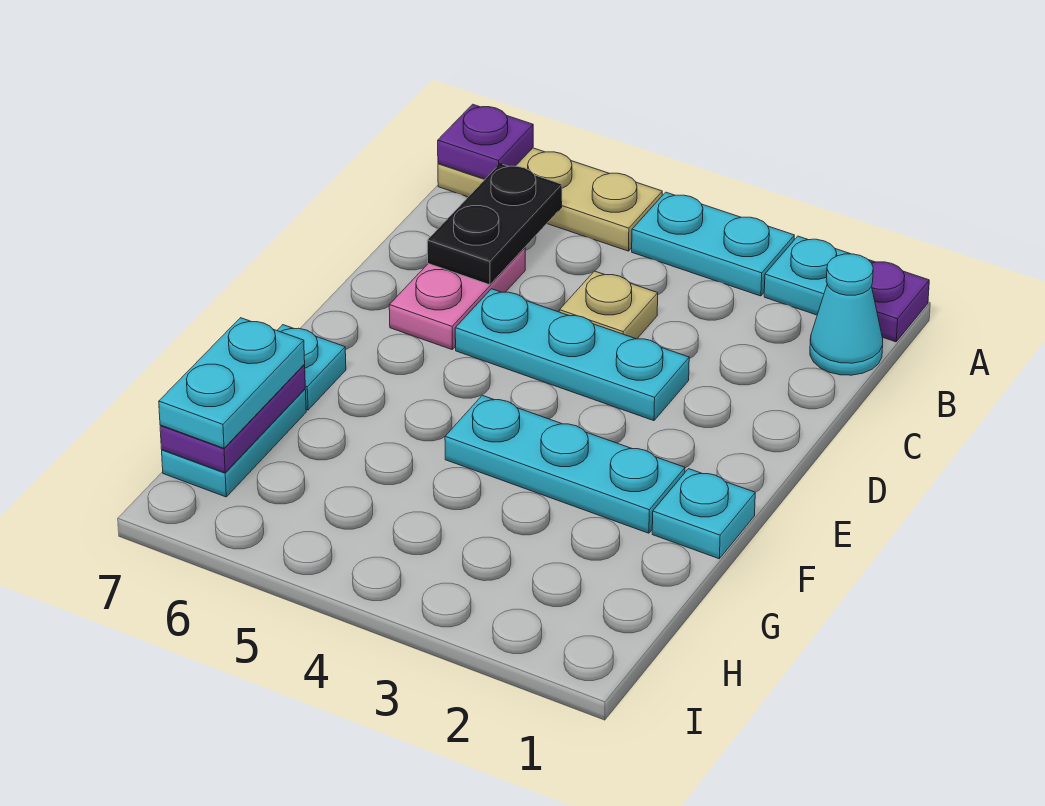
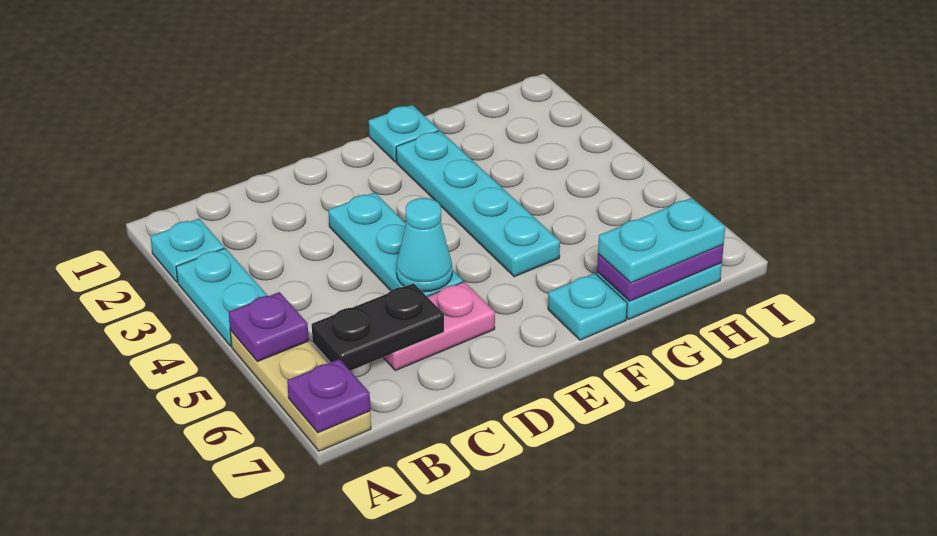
purple plate A1 level 1 -> purple plate A5 level 2
cyan cone B1 level 1 -> cyan cone D5 level 2
tan plate C4 level 1 -> none
cyan plate F2:F4 level 1 -> cyan plate F2:F5 level 1

